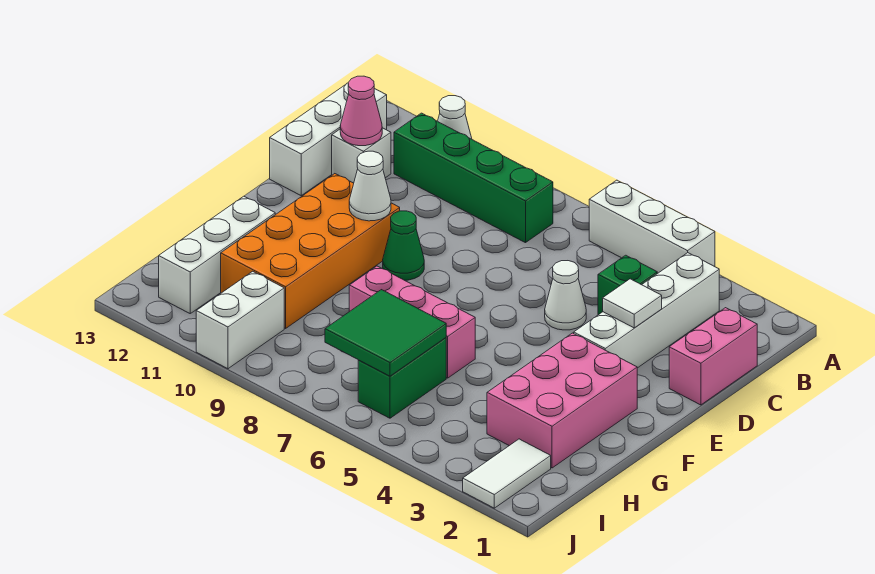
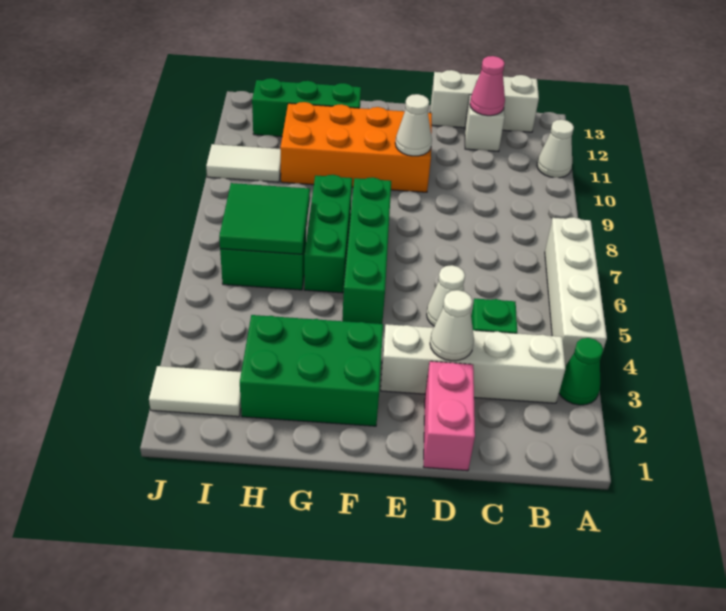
white brick A4:A6 level 1 -> white brick A4:A7 level 1
green brick B8:B11 level 1 -> green brick F5:F8 level 1
pink brick C1:D1 level 1 -> pink brick D1:D2 level 1
white tile D3 level 2 -> white cone D3 level 2
green cone E9 level 1 -> green cone A3 level 1
pink brick F2:H3 level 1 -> green brick F2:H3 level 1
pink brick G6:G8 level 1 -> green brick G6:G8 level 1
white brick G12:I12 level 1 -> green brick G12:I12 level 1
white brick I10:J10 level 1 -> white tile I10:J10 level 1

